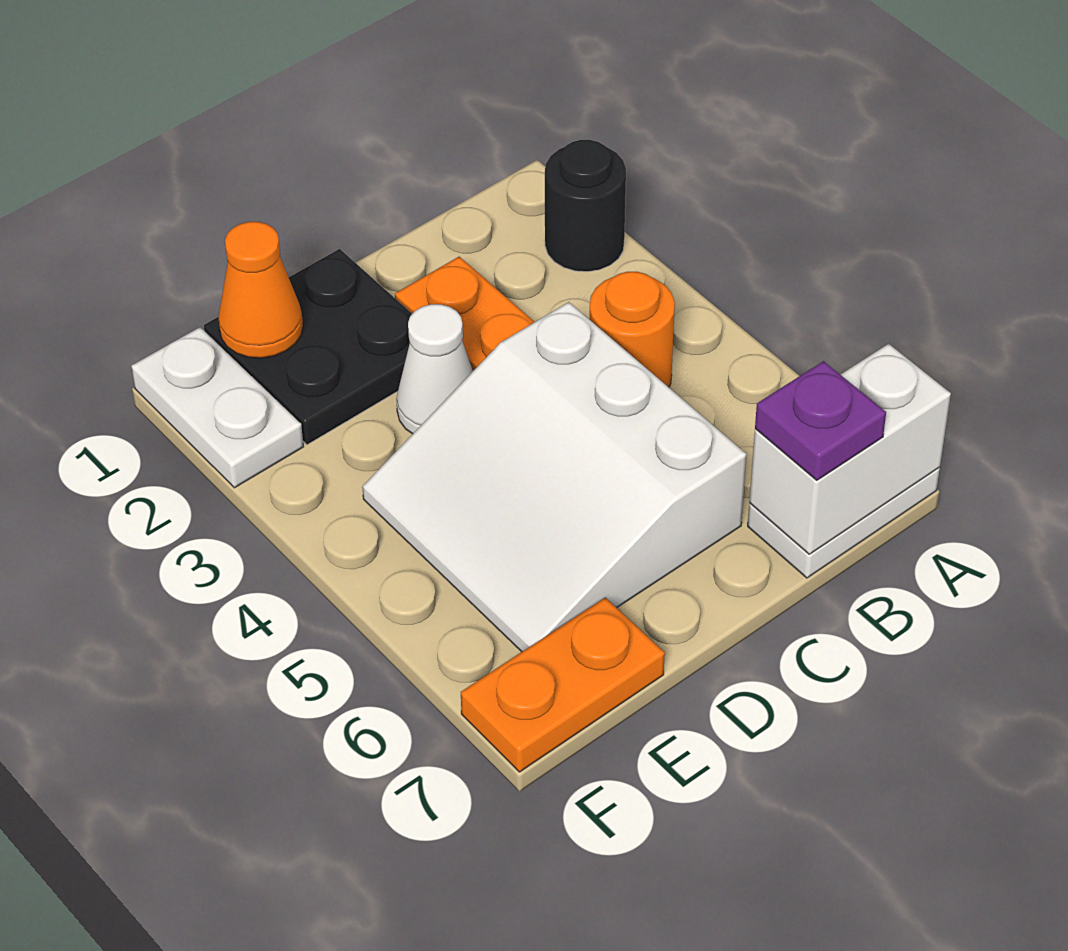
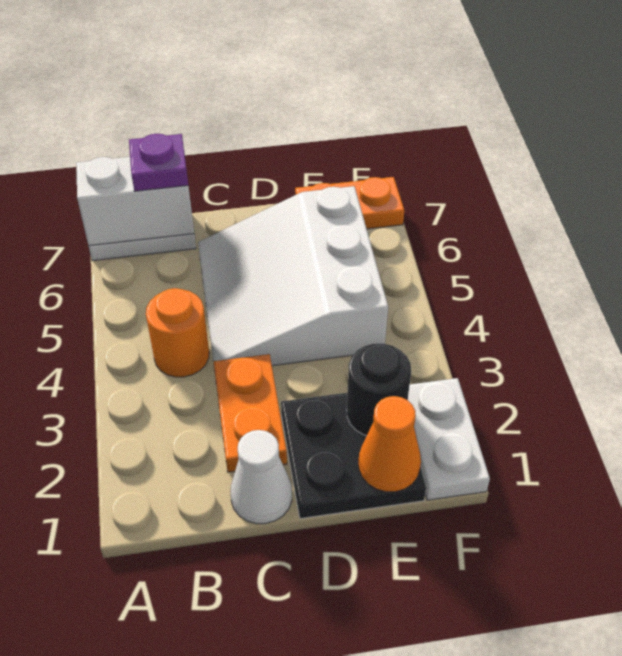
black round brick A2 level 1 -> black round brick E2 level 2
white slope C4:E6 level 1 top C -> white slope C4:E6 level 1 top E
white cone D3 level 1 -> white cone C1 level 1

